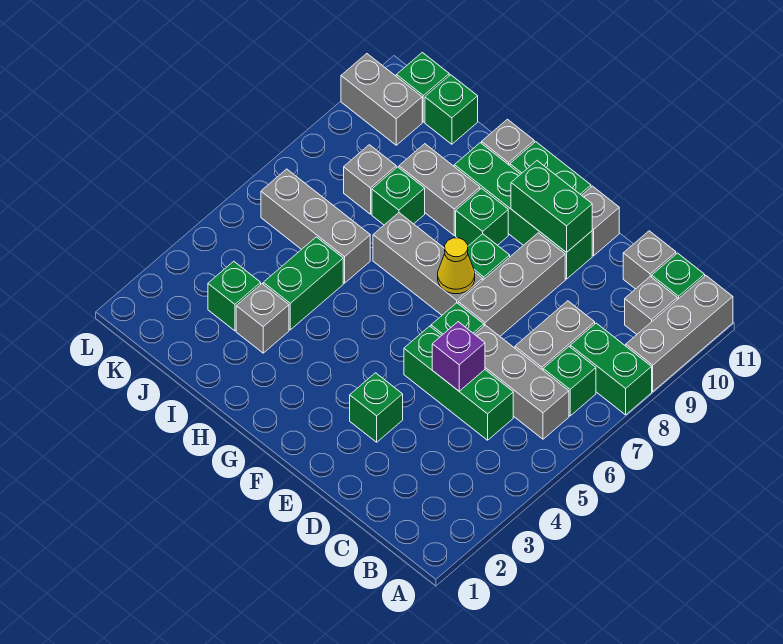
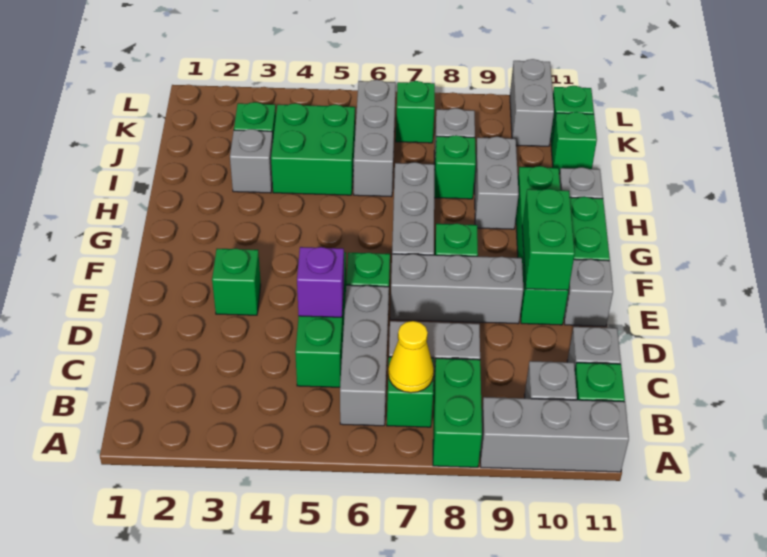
yellow cone F7 level 2 -> yellow cone B7 level 2
green brick G9 level 1 -> green brick K7 level 1
green brick I4:I5 level 1 -> green brick I4:J5 level 1

